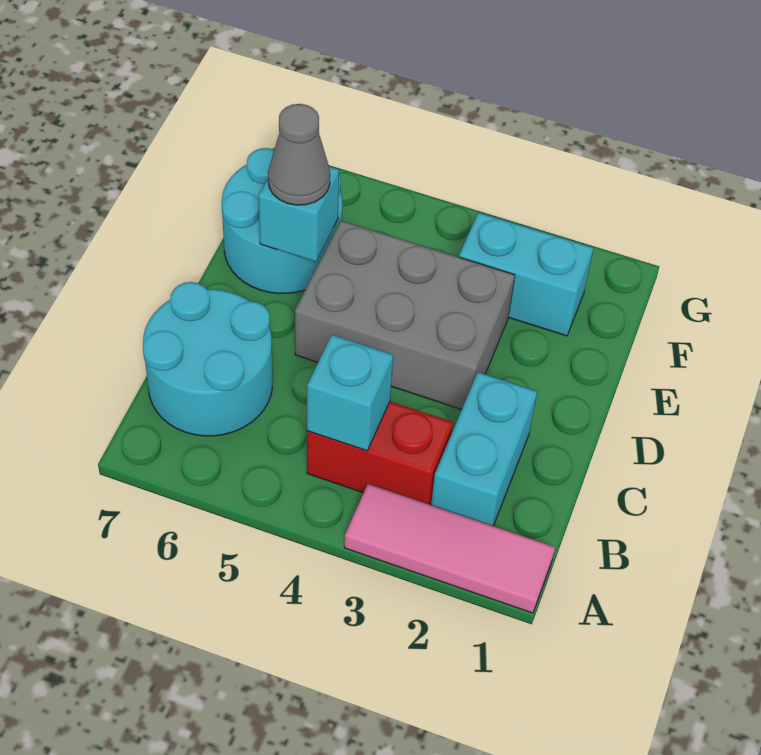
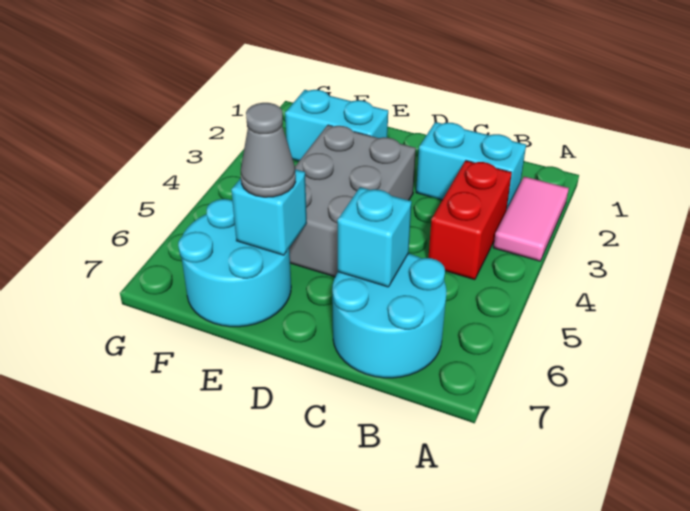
pink tile A1:A3 level 1 -> pink tile A2:A3 level 1
cyan brick B4 level 2 -> cyan brick C6 level 2
cyan brick F2:F3 level 1 -> cyan brick E2:F2 level 1

